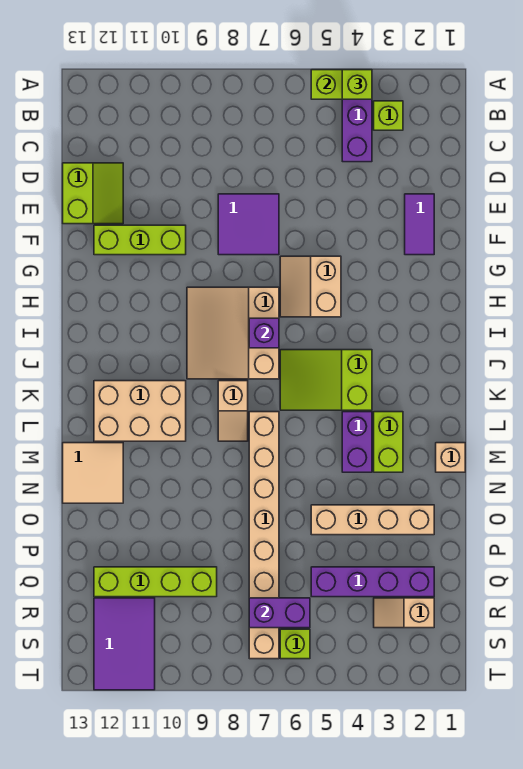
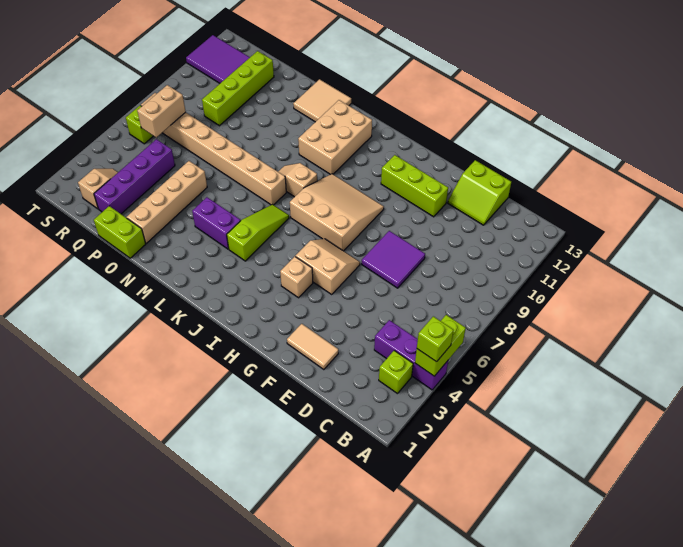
purple tile E2:F2 level 1 -> tan tile E2:F2 level 1
lime brick F10:F12 level 1 -> lime brick F11:H11 level 1
purple brick I7 level 2 -> none
lime slope J4:K6 level 1 top 4 -> lime slope K4:K6 level 1 top 4
lime brick L3:M3 level 1 -> lime brick O1:P1 level 1
tan brick M1 level 1 -> tan brick H4 level 1
purple brick R6:R7 level 2 -> tan brick R6:R7 level 2

